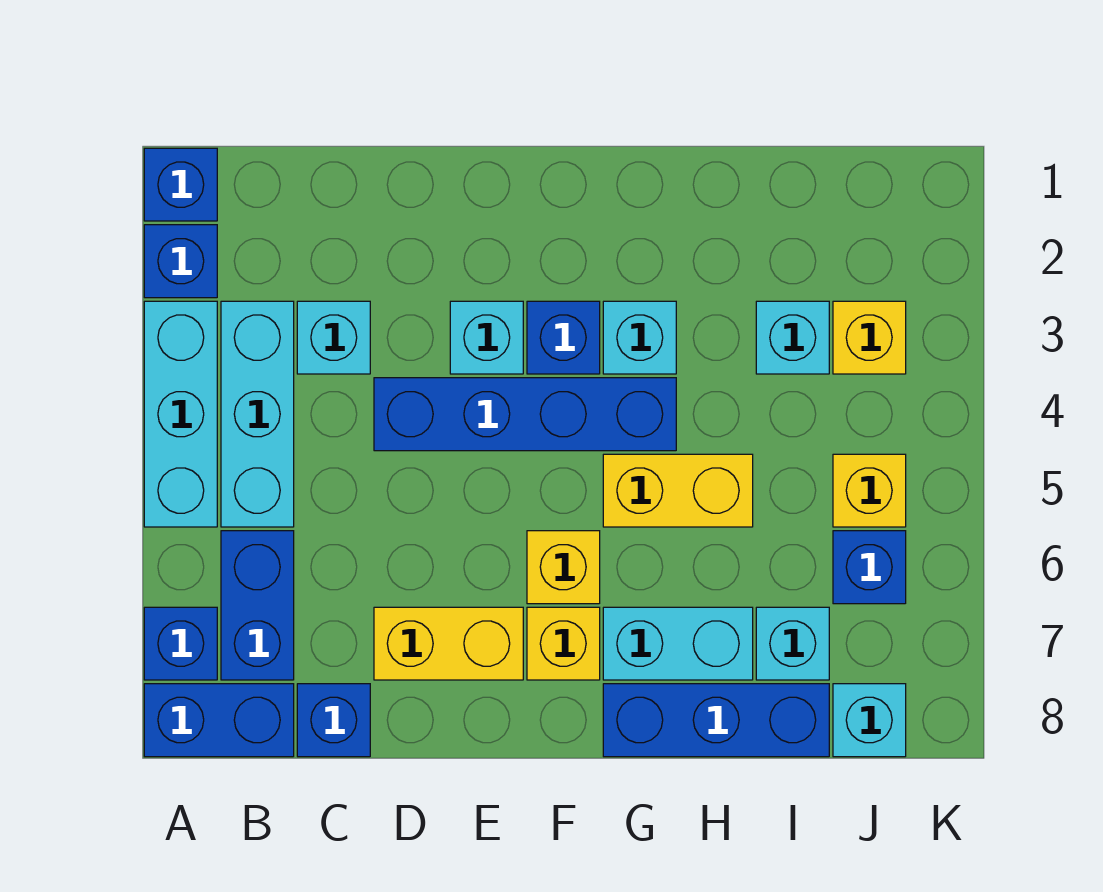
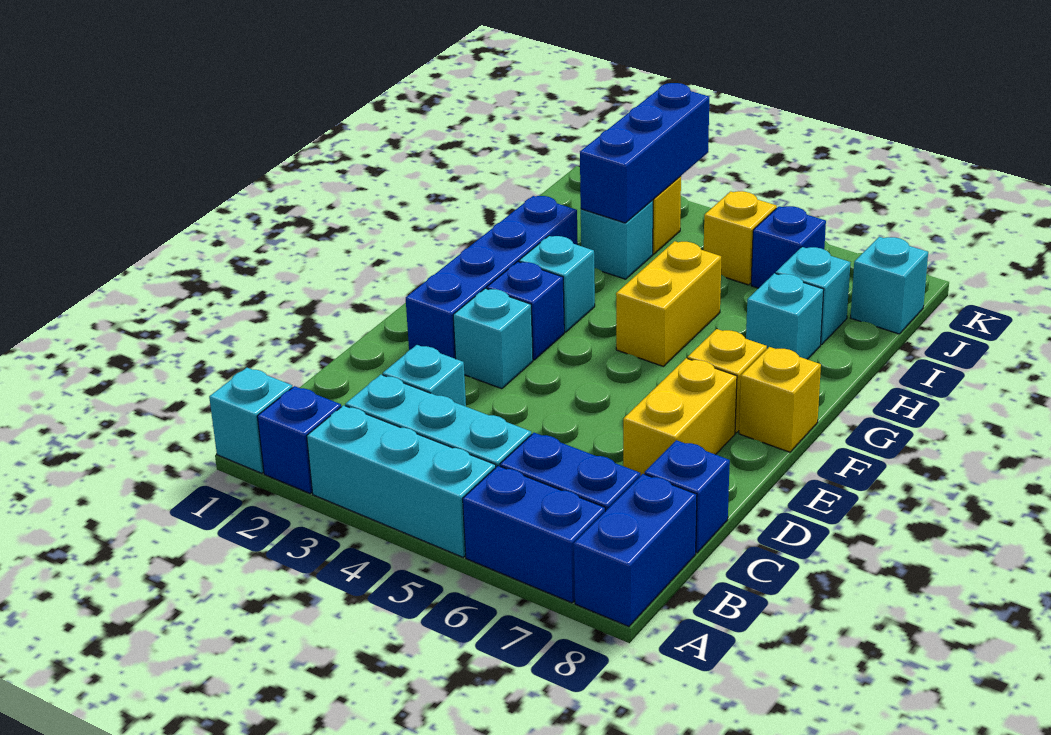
blue brick A1 level 1 -> cyan brick A1 level 1
blue brick A7 level 1 -> blue brick A6:A7 level 1
blue brick D4:G4 level 1 -> blue brick E2:H2 level 1
yellow brick F6 level 1 -> yellow brick F8 level 1
cyan brick G7:H7 level 1 -> cyan brick H7 level 1
blue brick G8:I8 level 1 -> blue brick I3:K3 level 2

